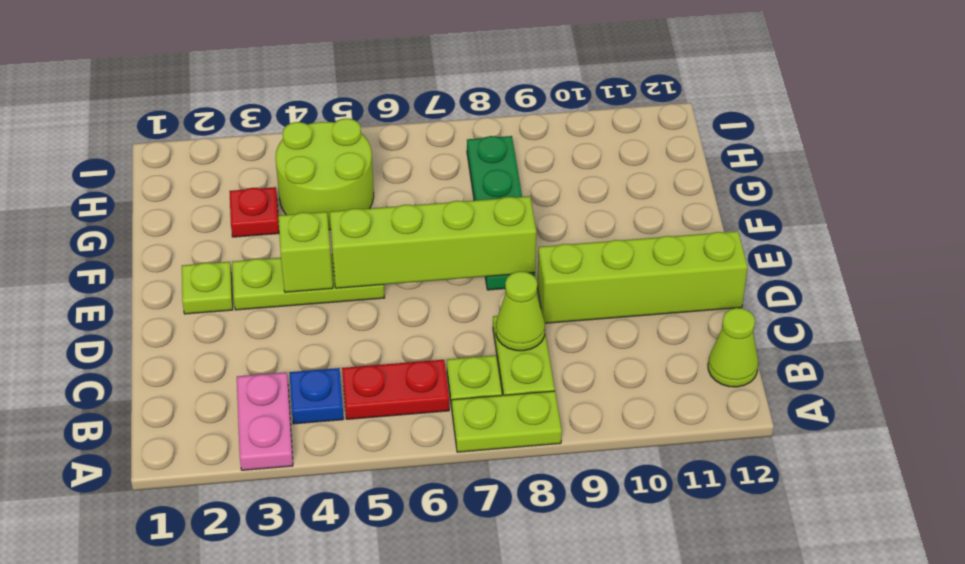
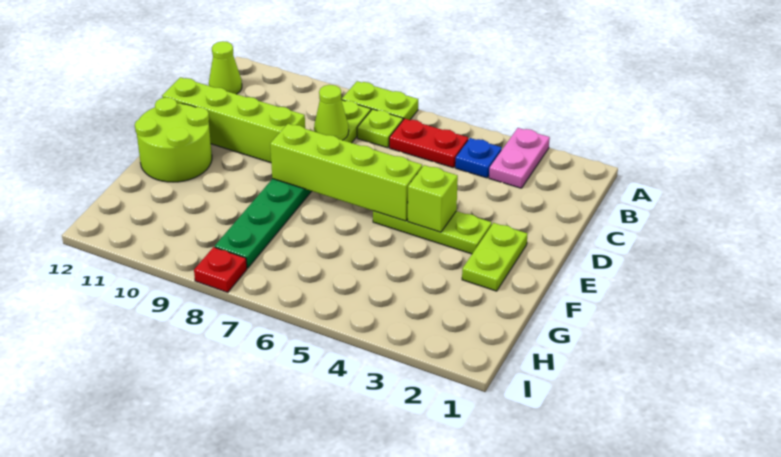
lime plate E2 level 1 -> lime plate E2:F2 level 1
red plate G3 level 1 -> red plate I8 level 1
lime round brick G4:H5 level 1 -> lime round brick E11:F12 level 1

